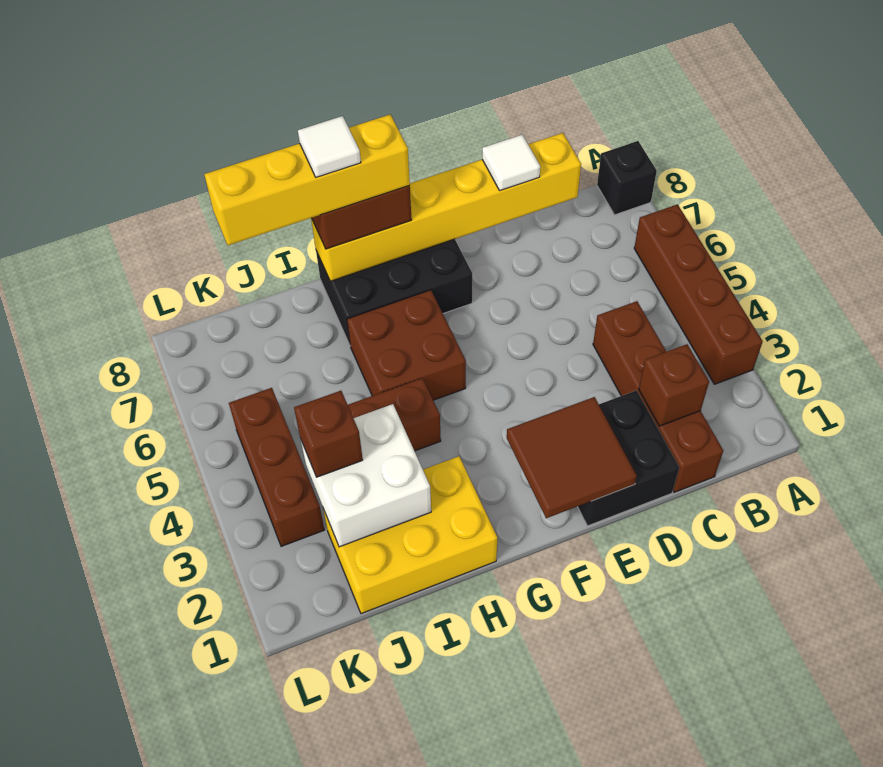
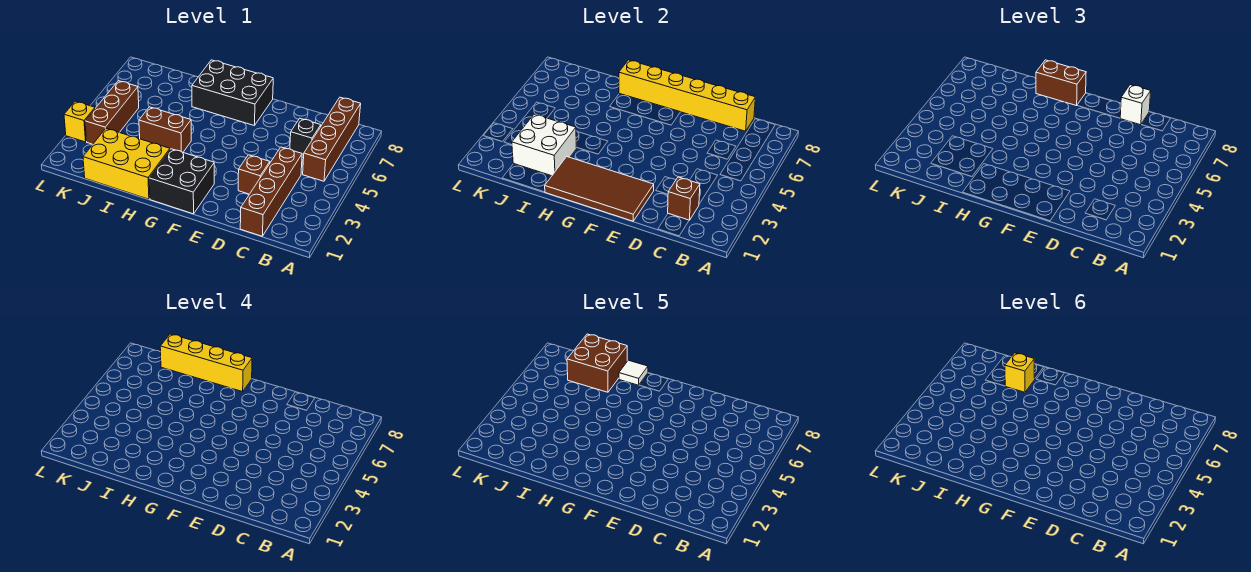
brown brick A3:A6 level 1 -> brown brick B5:B8 level 1
black brick A8 level 1 -> black brick C6 level 1
black brick D1:E2 level 1 -> black brick F1:G2 level 1
white tile D8 level 3 -> white brick D8 level 3
brown tile E1:F2 level 2 -> brown tile E1:H2 level 2
brown brick G5:H6 level 1 -> brown brick I7:J8 level 5
none -> yellow brick I7 level 6
brown brick J3 level 3 -> brown brick D3 level 1
none -> yellow brick L3 level 1

